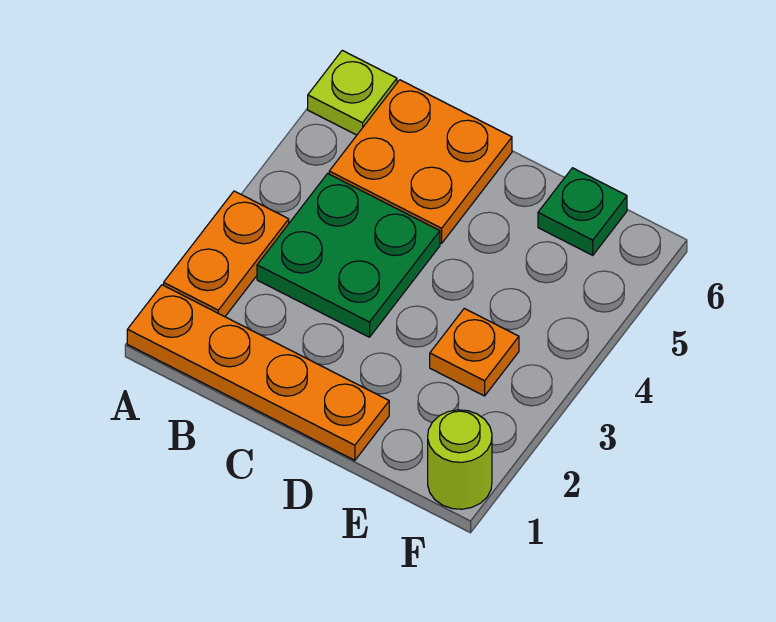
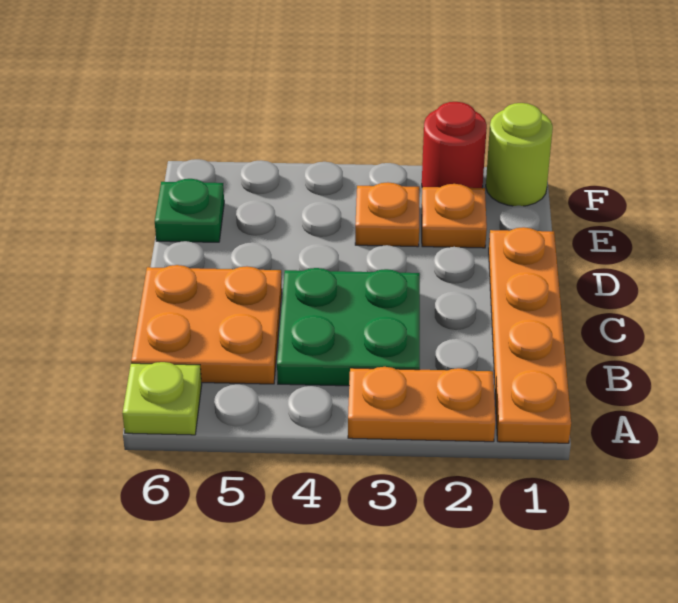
none -> orange plate E2 level 1
none -> red round brick F2 level 1

